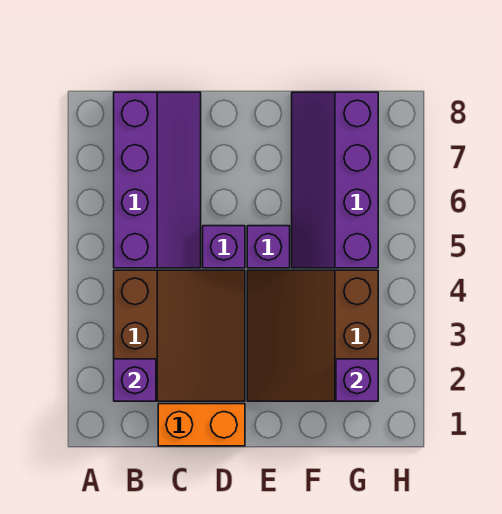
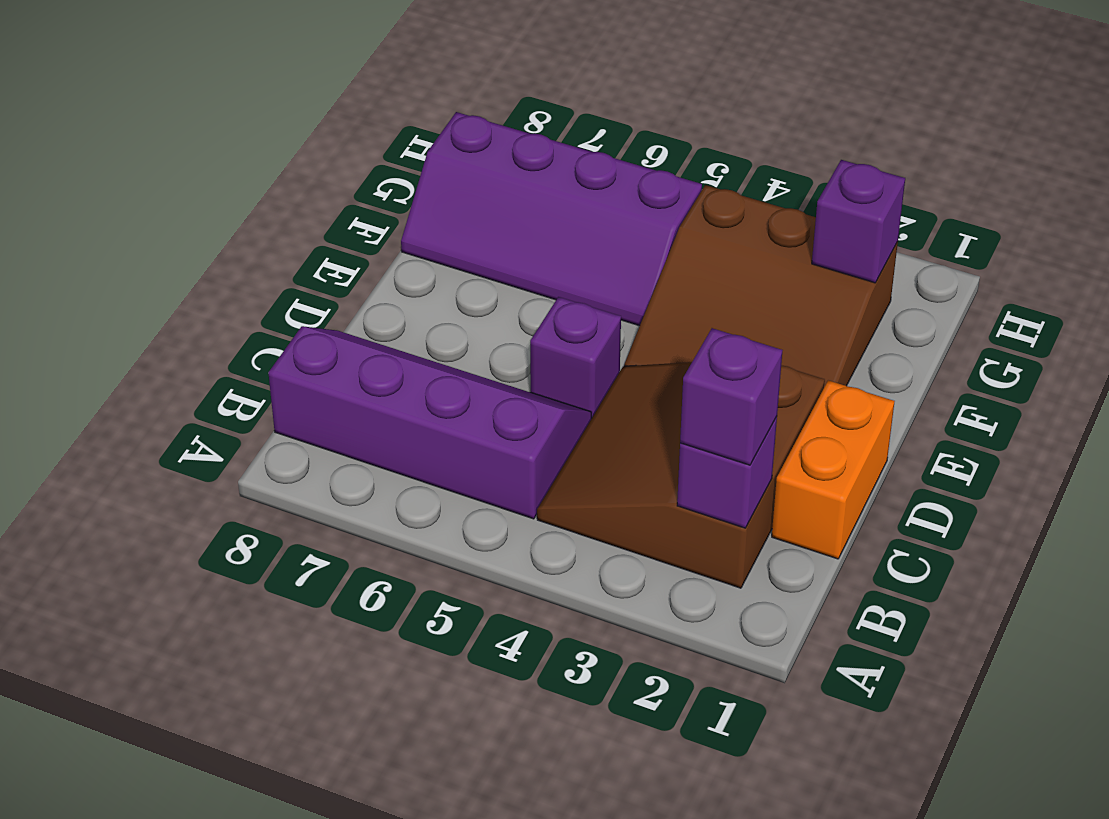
brown slope B2:D4 level 1 top B -> brown slope B2:D4 level 1 top 2
purple brick E5 level 1 -> purple brick B2 level 3

